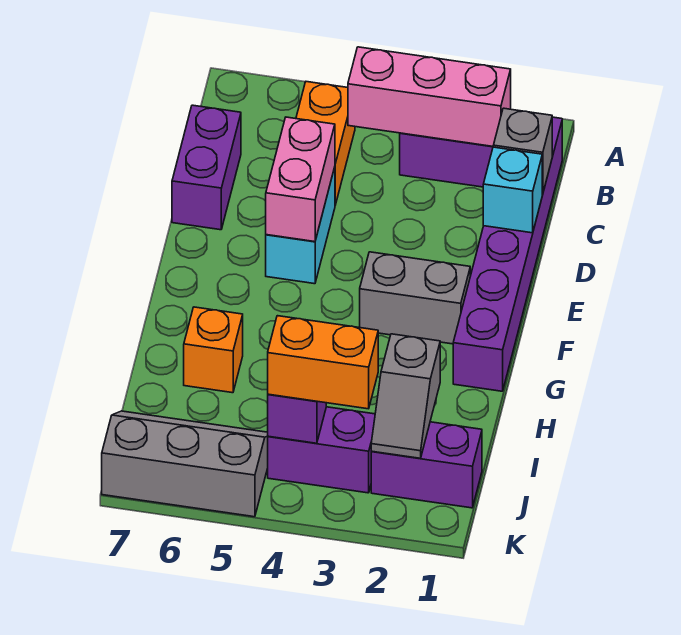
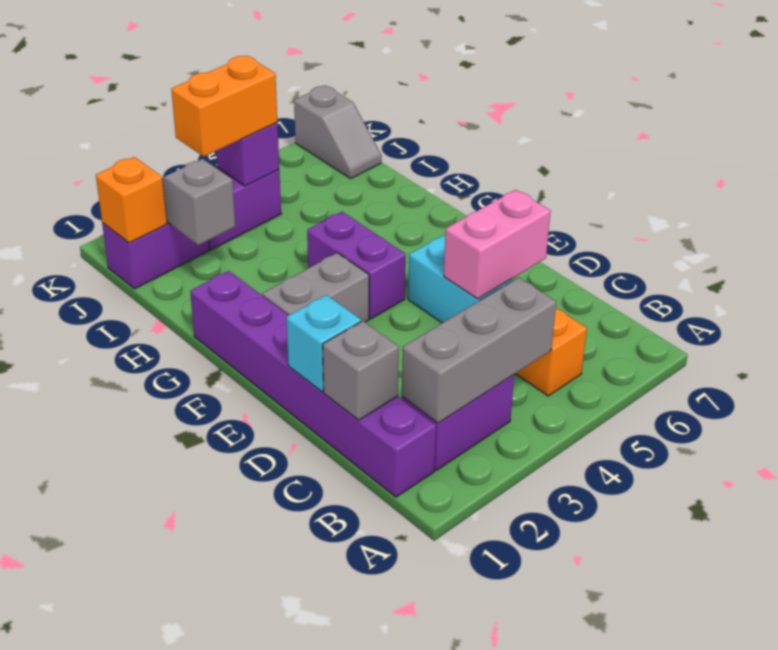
pink brick B2:B4 level 2 -> grey brick B2:B4 level 2
purple brick C7:D7 level 1 -> purple brick F4:G4 level 1
pink brick D5:E5 level 2 -> pink brick D5:D6 level 2
orange brick H6 level 1 -> orange brick J1 level 2
grey slope J5:K7 level 1 top K -> grey slope J7:K7 level 1 top K

